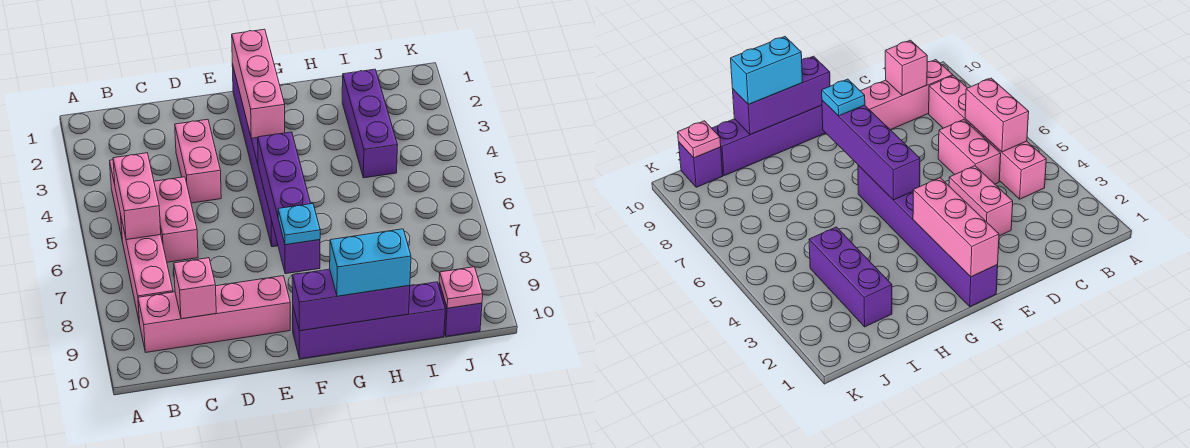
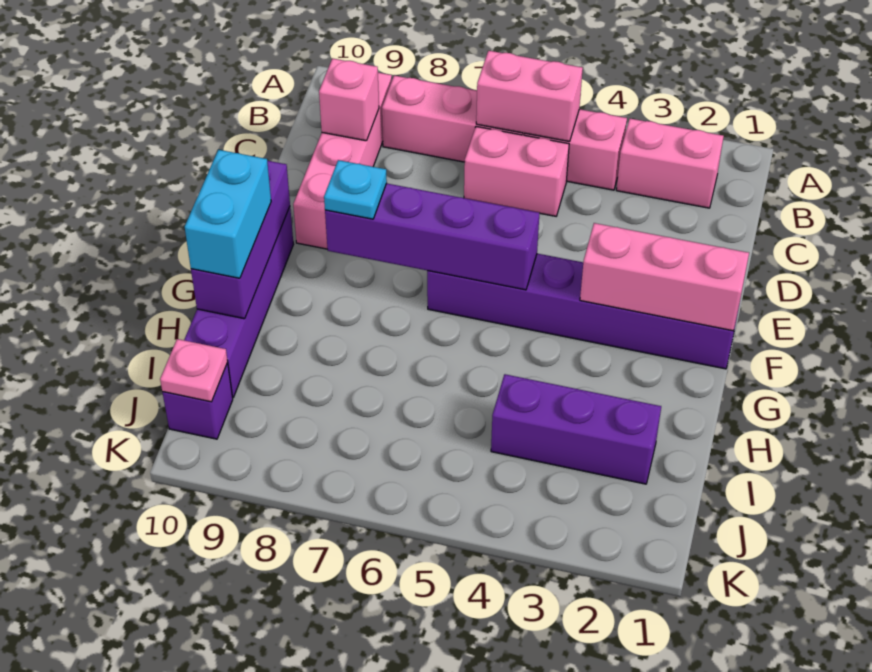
pink brick D3:D4 level 1 -> pink brick B2:B3 level 1

